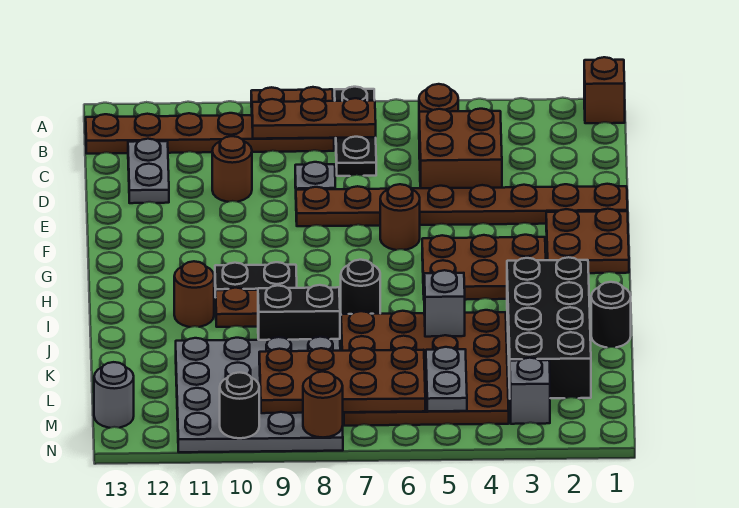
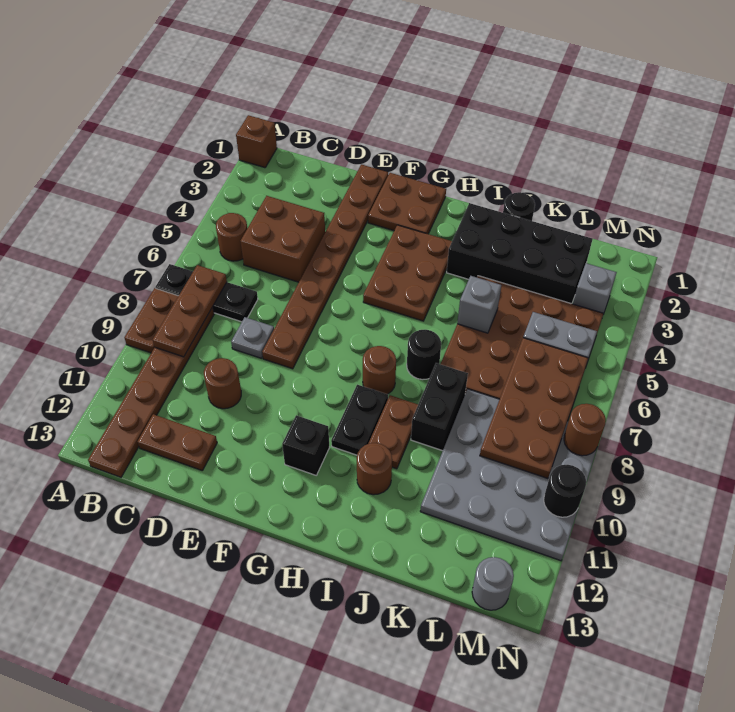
grey plate C12:D12 level 1 -> brown plate C12:D12 level 1
brown round brick F6 level 1 -> brown round brick H8 level 1
none -> black brick G11 level 1

